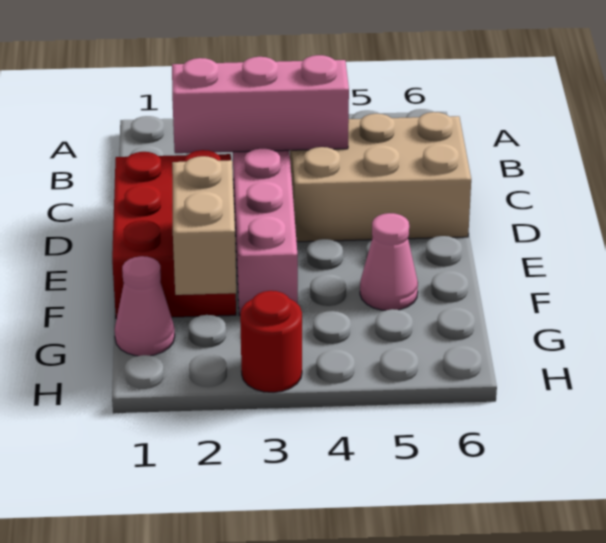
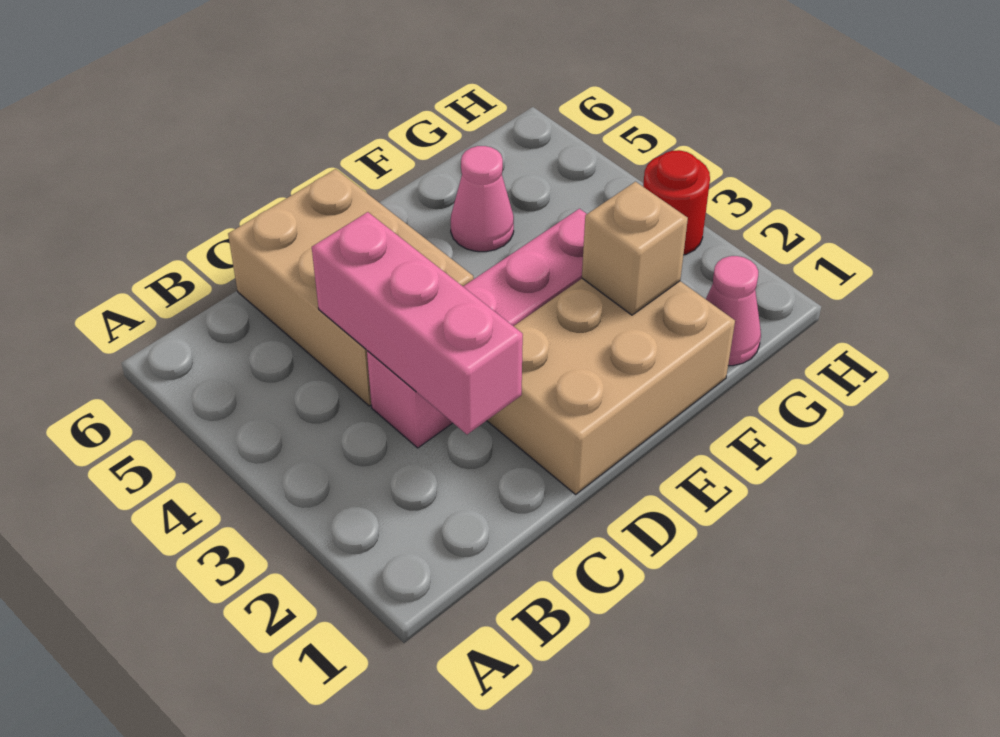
red brick D1:F2 level 1 -> tan brick D1:F2 level 1
tan brick F2:G2 level 2 -> tan brick F2 level 2

